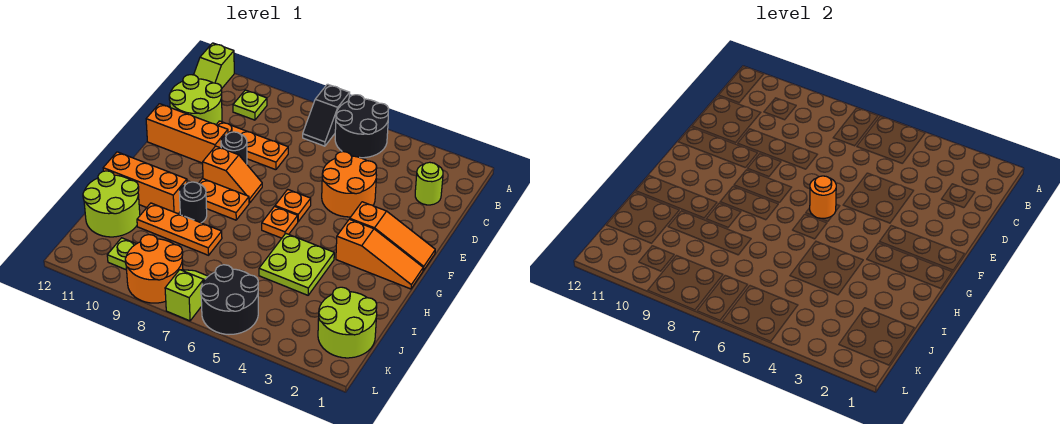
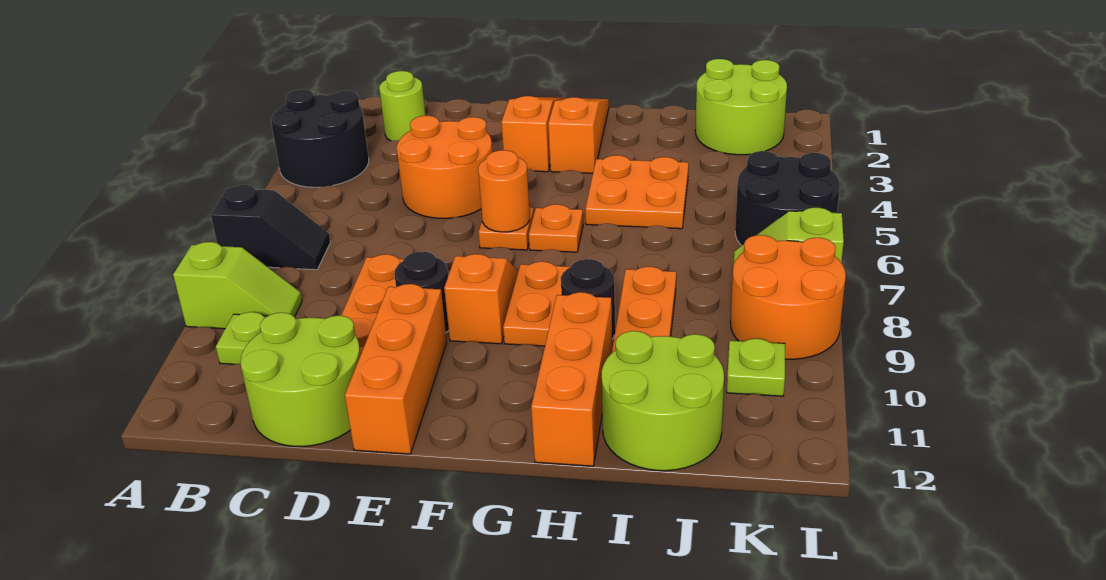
black round brick A5:B6 level 1 -> black round brick A3:B4 level 1
lime slope A12:B12 level 1 top A -> lime slope A9:B9 level 1 top A
lime plate H4:I5 level 1 -> orange plate H4:I5 level 1

